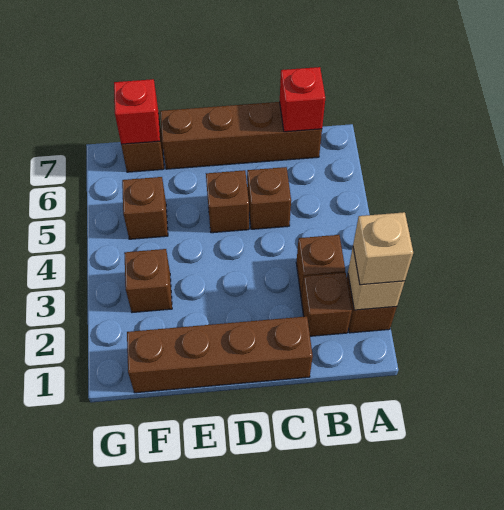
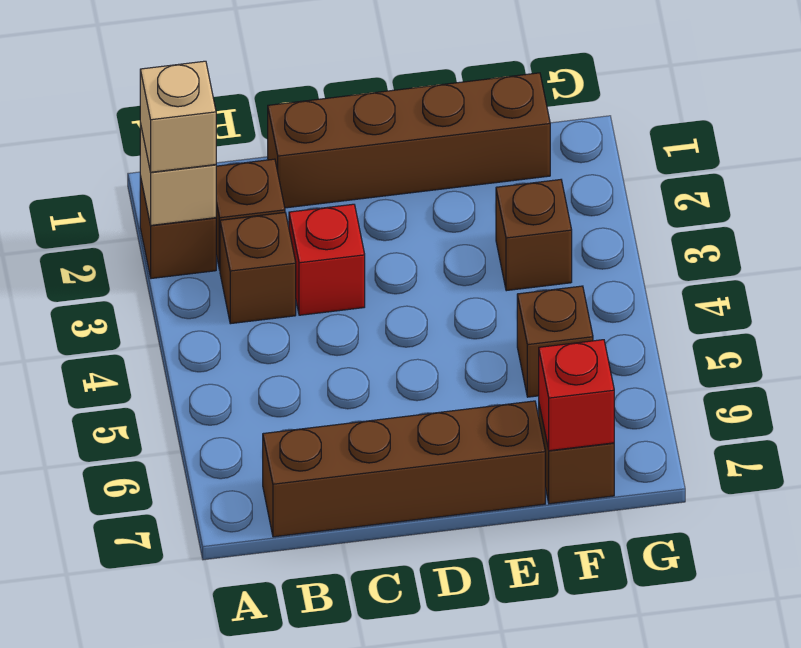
red brick B7 level 2 -> red brick C3 level 1
brown brick C5 level 1 -> none
brown brick D5 level 1 -> none

